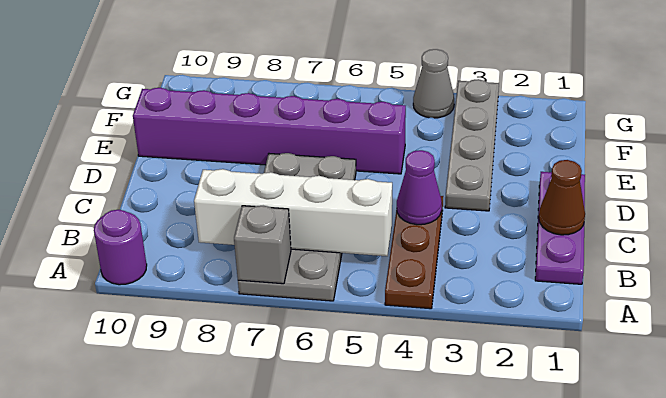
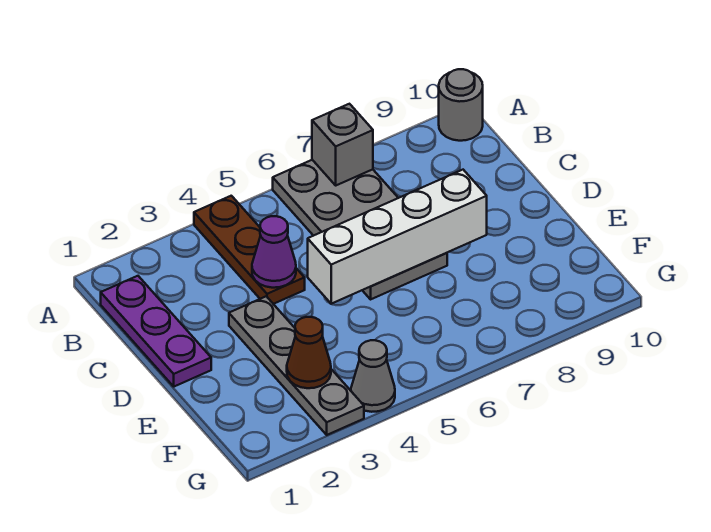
purple round brick A10 level 1 -> grey round brick A10 level 1
white brick B5:B8 level 2 -> white brick D5:D8 level 2
brown cone C1 level 2 -> brown cone F3 level 2
purple brick E5:E10 level 1 -> none

